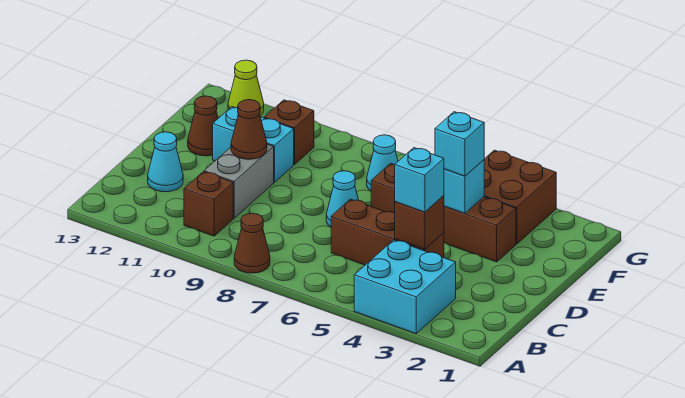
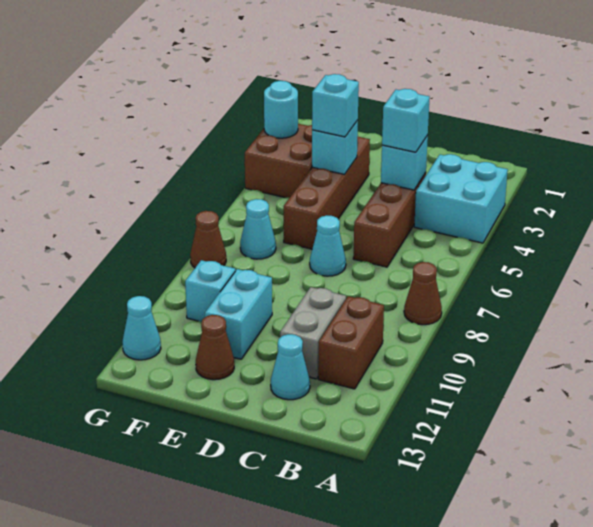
brown brick B10 level 1 -> brown brick B10:B11 level 1
brown brick C4 level 2 -> cyan brick C4 level 2
grey brick C10:D10 level 1 -> grey brick C10:C11 level 1
brown cone D10 level 2 -> brown cone G8 level 1
brown brick F10 level 1 -> cyan brick F10 level 1
none -> cyan round brick G3 level 2
lime cone G12 level 1 -> cyan cone G12 level 1

